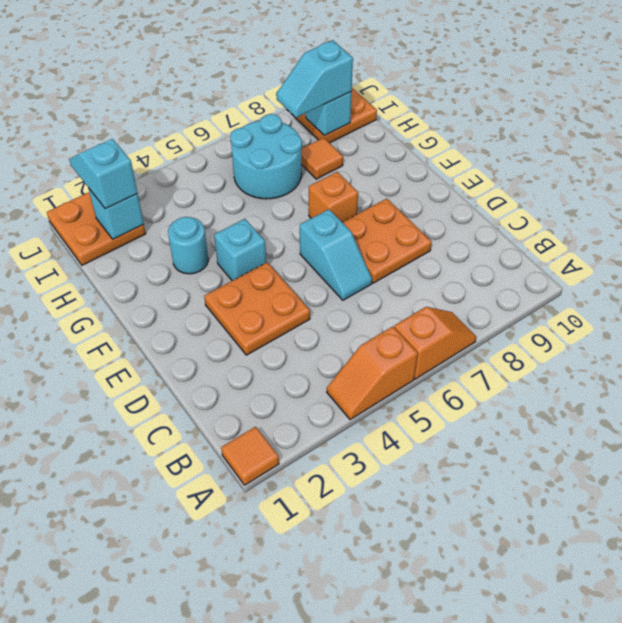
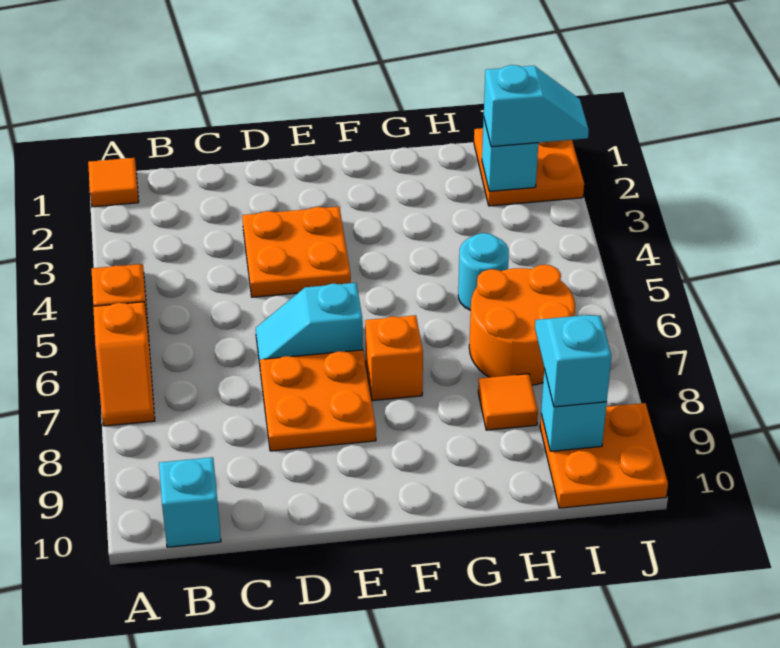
cyan brick F4 level 1 -> cyan brick B10 level 1
cyan round brick G3 level 1 -> cyan round brick H5 level 1
cyan round brick H6:I7 level 1 -> orange round brick H6:I7 level 1

